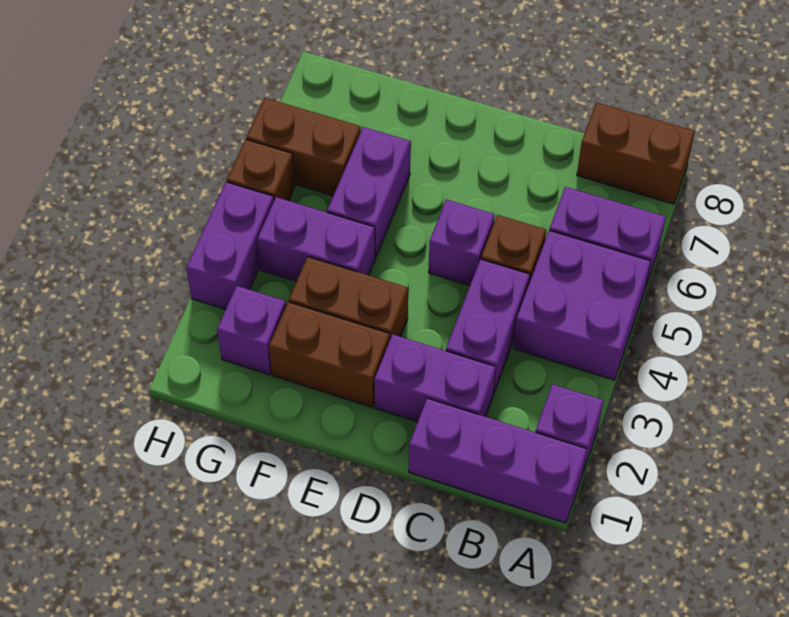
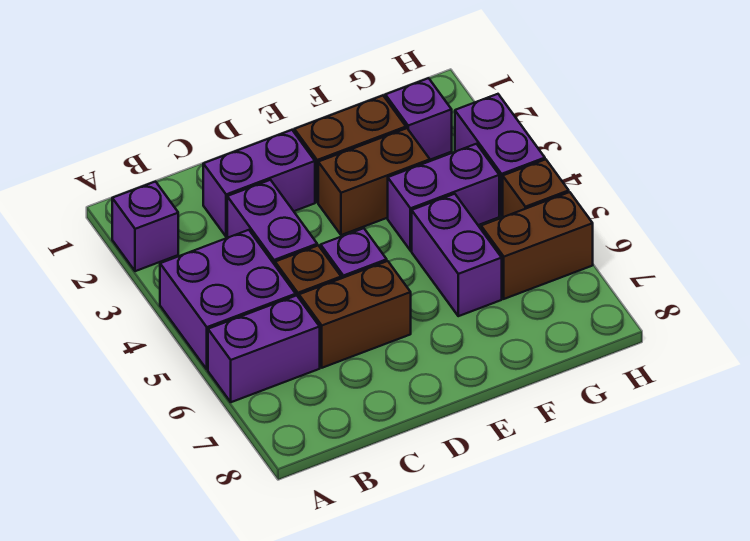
purple brick A1:C1 level 1 -> none
brown brick A8:B8 level 1 -> brown brick C6:D6 level 1

